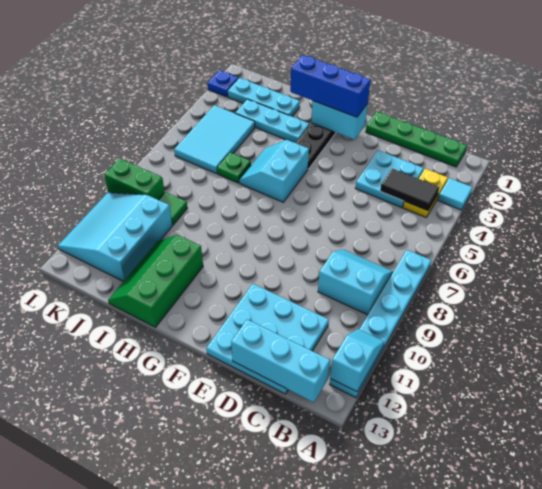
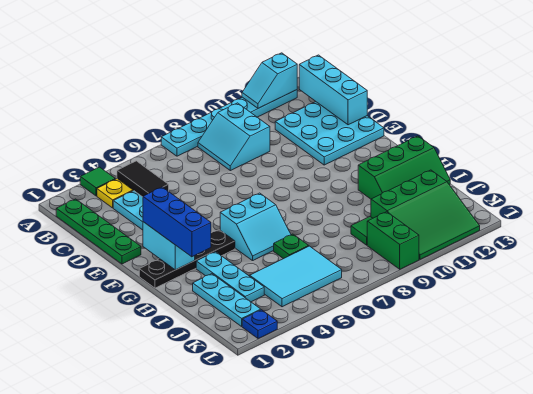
cyan tile A3 level 1 -> green tile A3 level 1
cyan slope J10:L12 level 1 top J -> green slope J10:L12 level 1 top J

